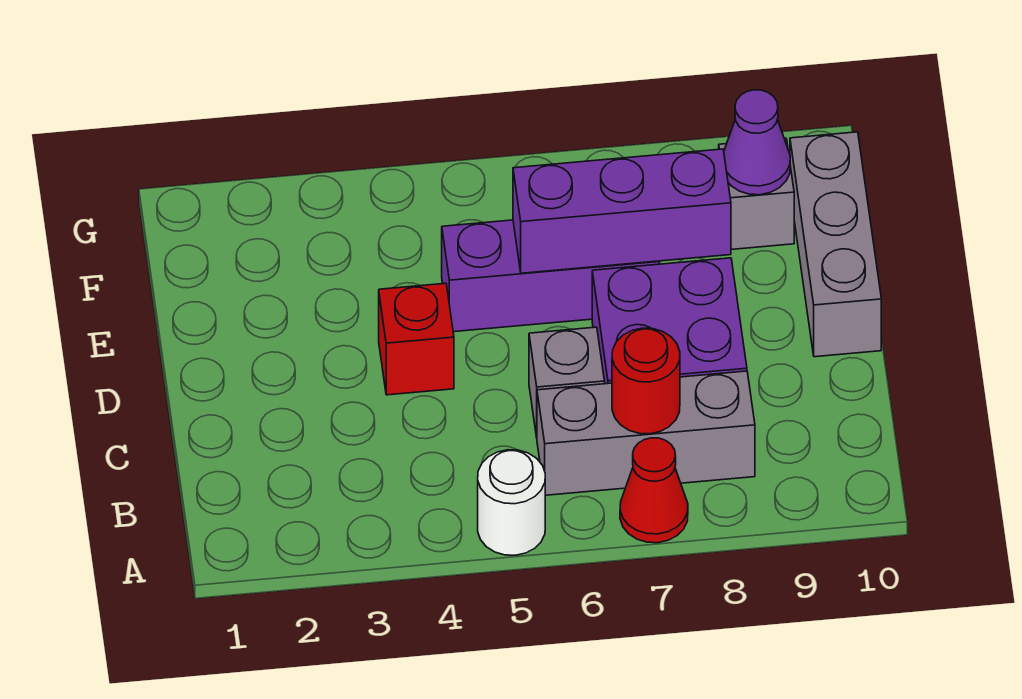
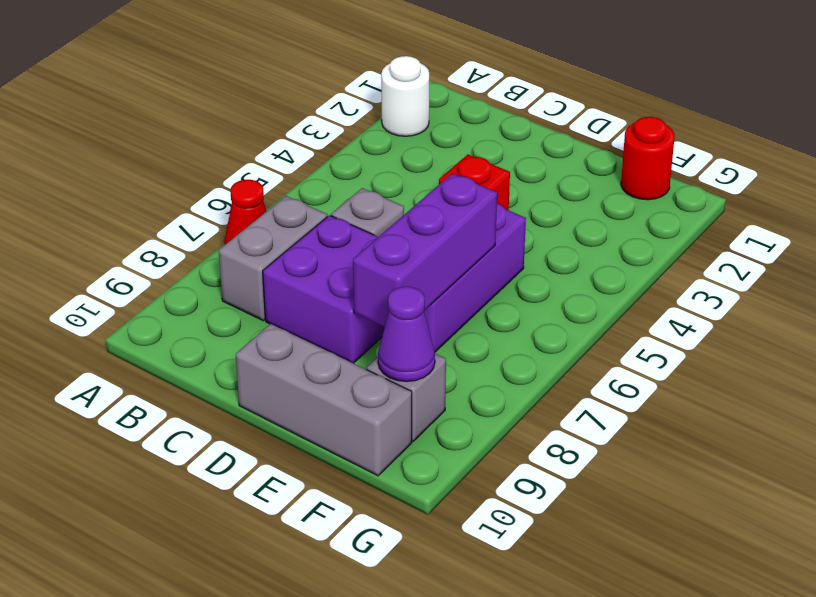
white round brick A5 level 1 -> white round brick A2 level 1
grey brick B6:B8 level 1 -> grey brick B7:B8 level 1
red round brick B7 level 2 -> red round brick F1 level 1

